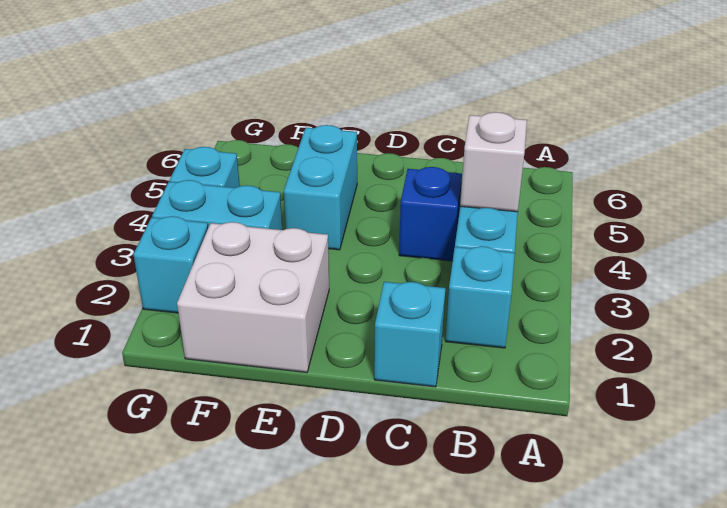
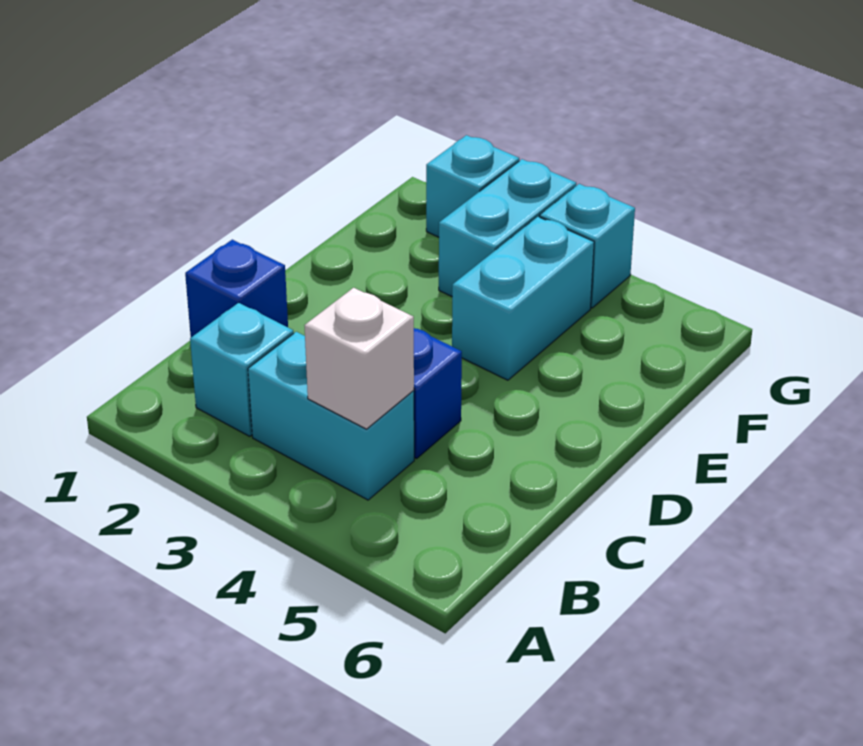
cyan brick C1 level 1 -> blue brick C1 level 1
white brick E1:F2 level 1 -> none
cyan brick E4:E5 level 1 -> cyan brick E4:F4 level 1

